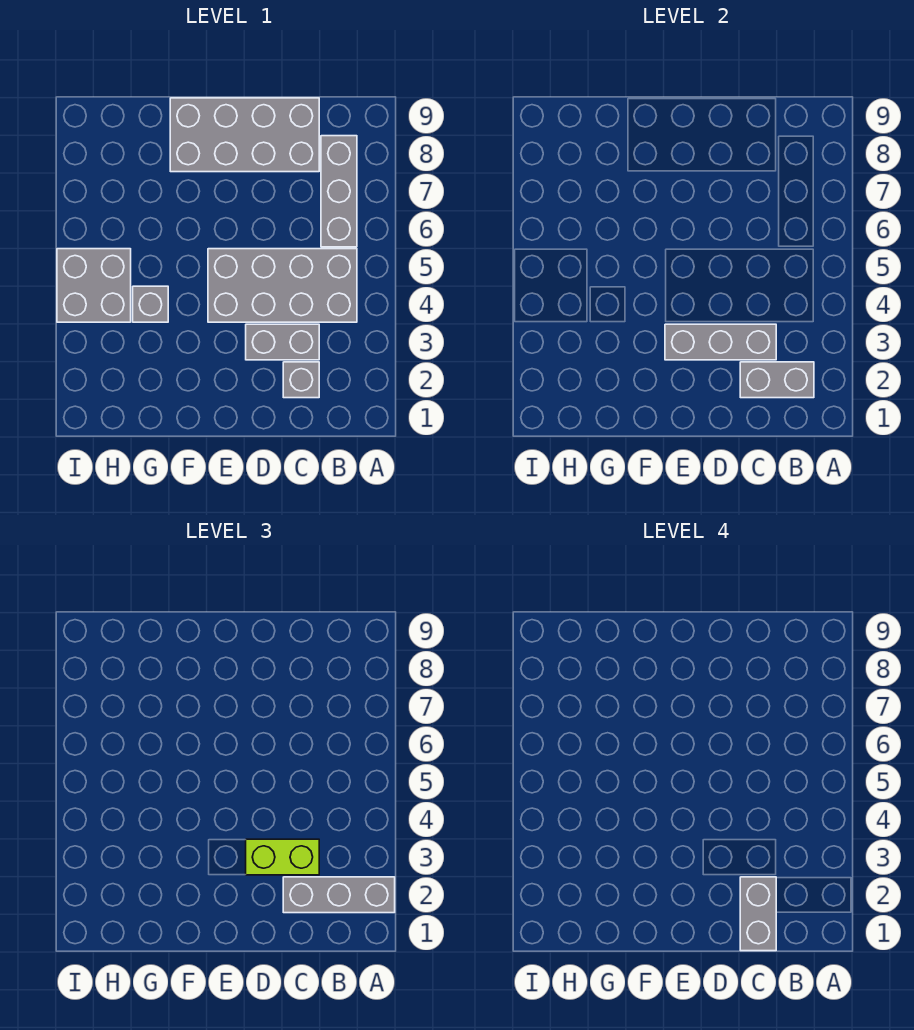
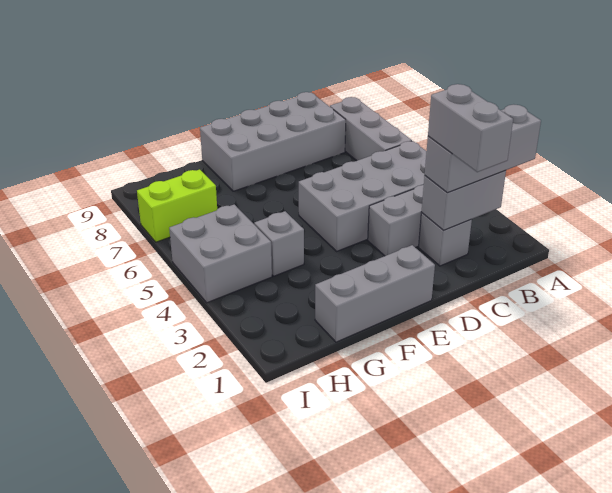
grey brick C3:E3 level 2 -> grey brick E1:G1 level 1
lime brick C3:D3 level 3 -> lime brick H7:I7 level 1

